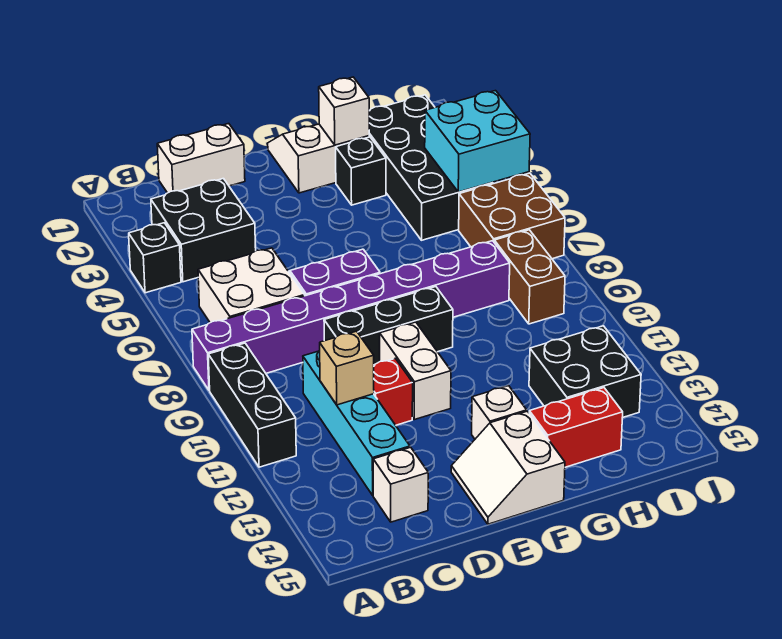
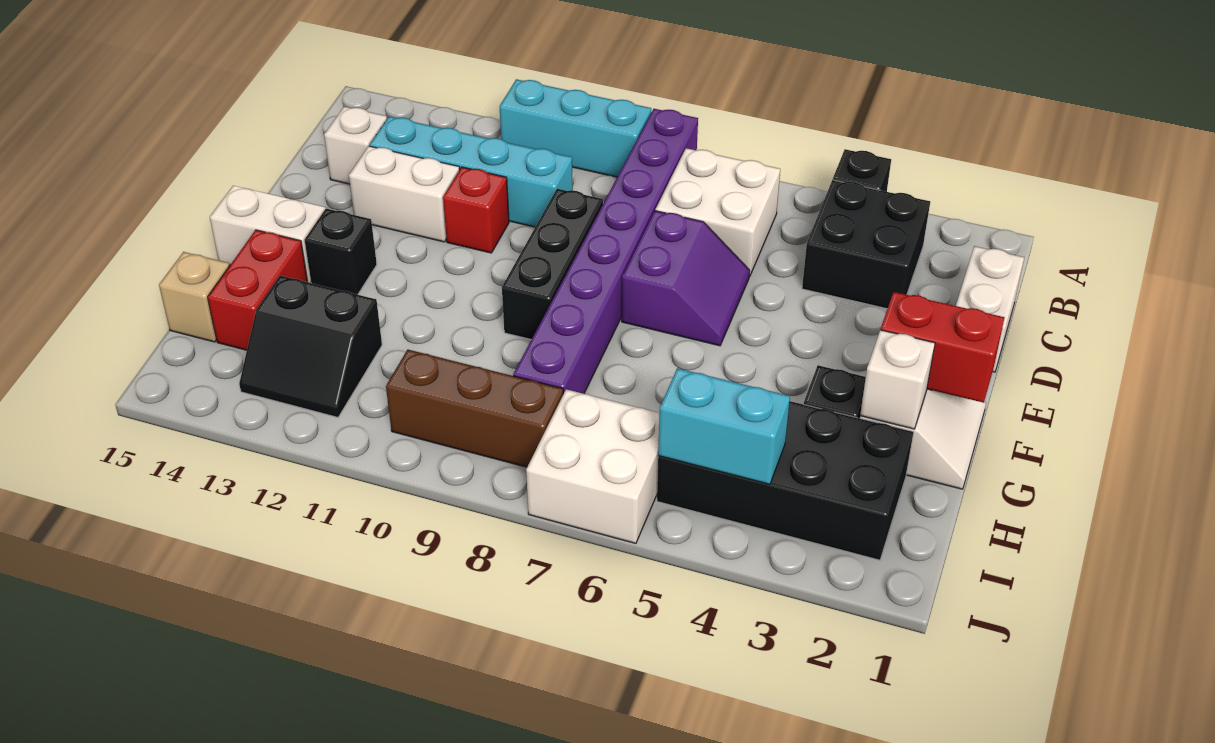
black brick A9:A11 level 1 -> cyan brick A9:A11 level 1
tan brick C11 level 2 -> tan brick H15 level 1
white brick E10:E11 level 1 -> white brick D12:D13 level 1
none -> red brick F1:F2 level 2
white brick F13 level 1 -> black brick F13 level 1
black brick H12:I13 level 1 -> black slope H12:I13 level 1 top H
cyan brick I4:J5 level 2 -> cyan brick I4:I5 level 2
brown brick I6:J7 level 1 -> white brick I6:J7 level 1
brown brick I8:I9 level 1 -> brown brick I8:I10 level 1

